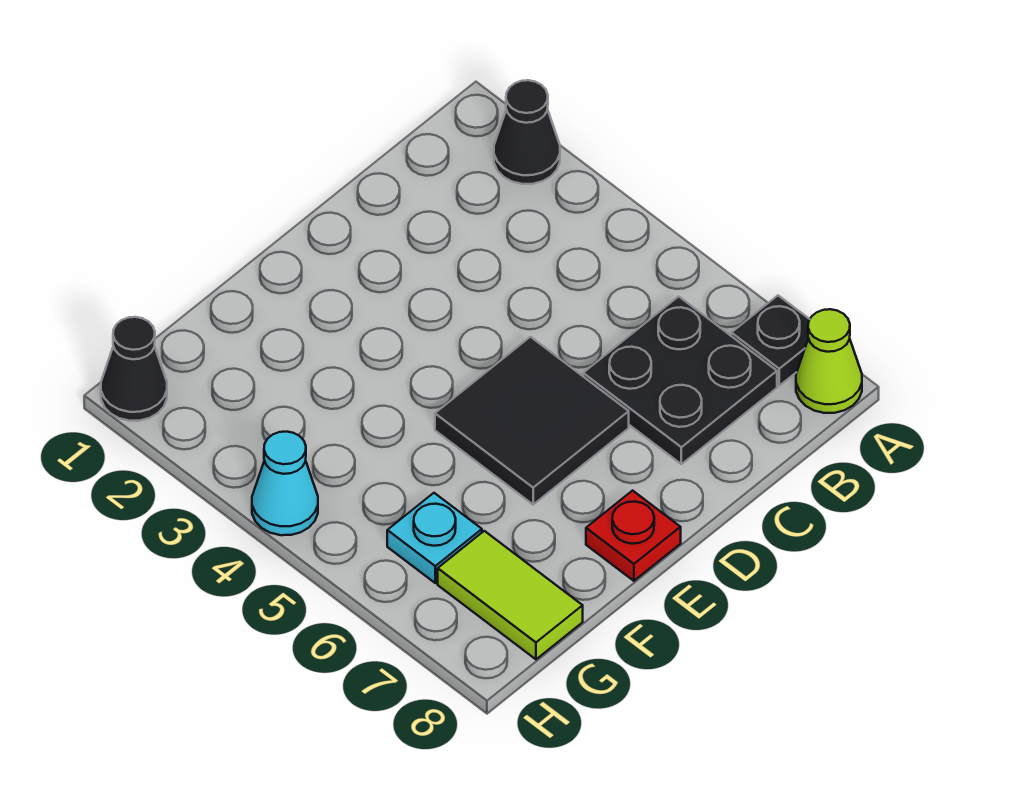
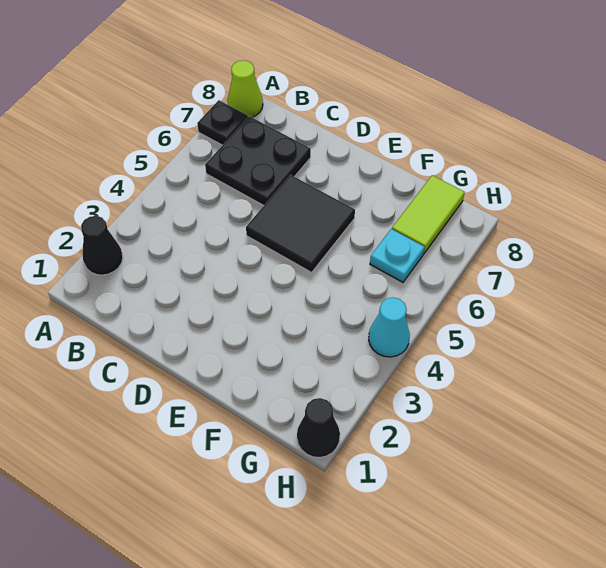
red plate E8 level 1 -> none

